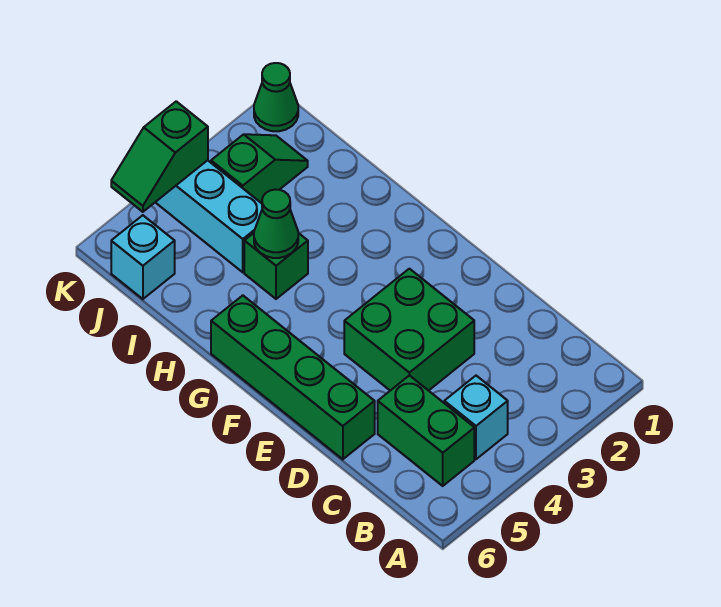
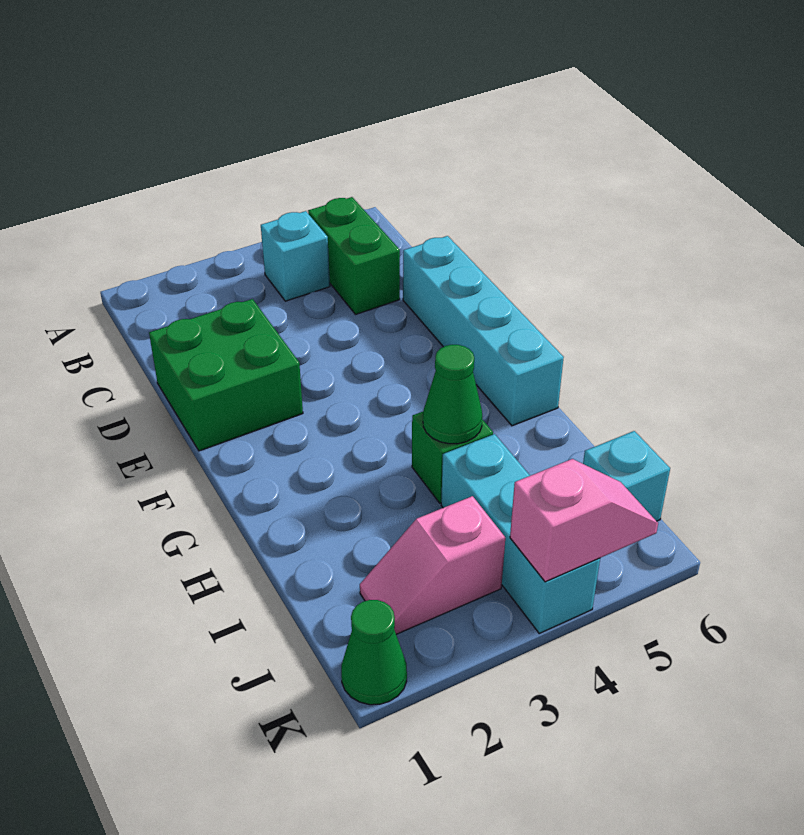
green brick D3:E4 level 1 -> green brick D1:E2 level 1
green brick D6:G6 level 1 -> cyan brick D6:G6 level 1
green slope J2:J3 level 1 top 3 -> pink slope J2:J3 level 1 top 3
green slope K4:K5 level 2 top 4 -> pink slope K4:K5 level 2 top 4

